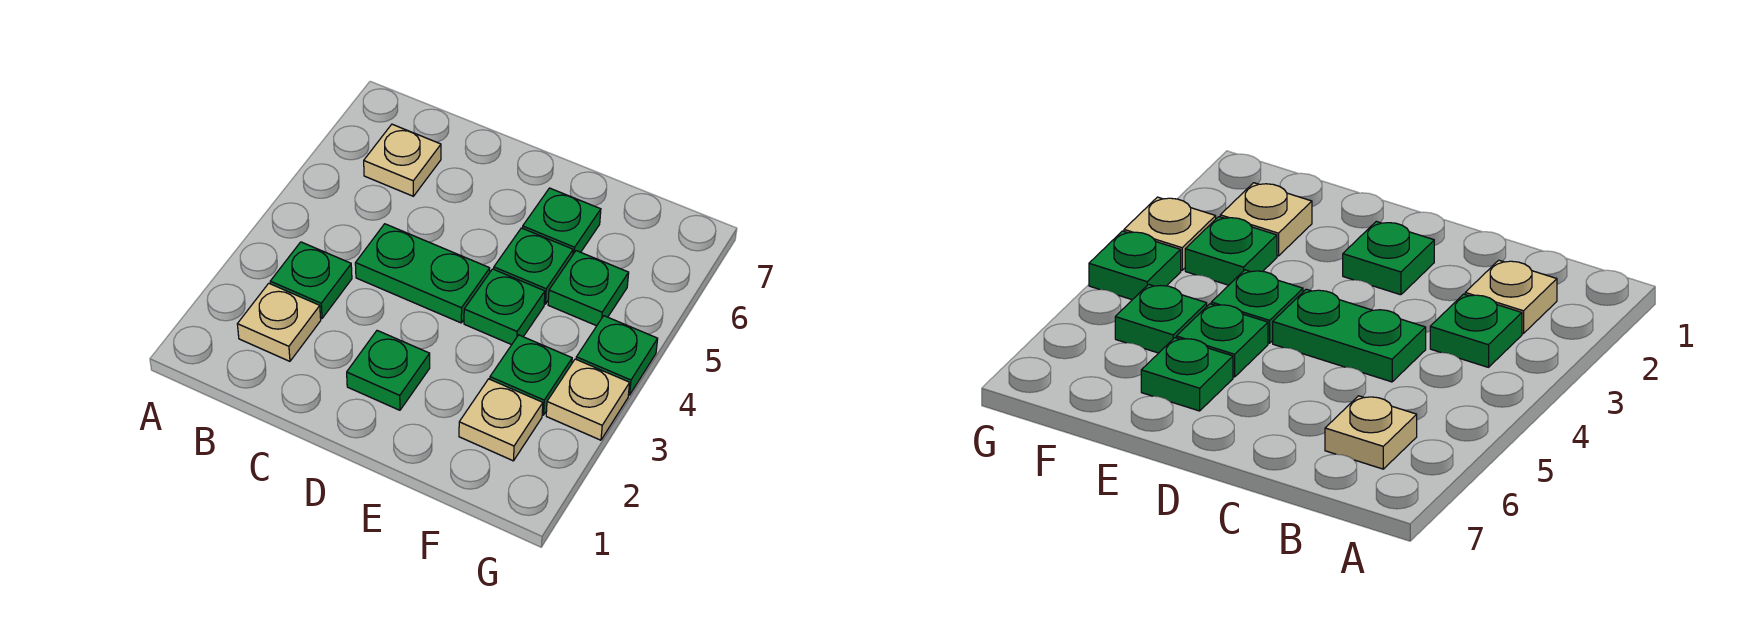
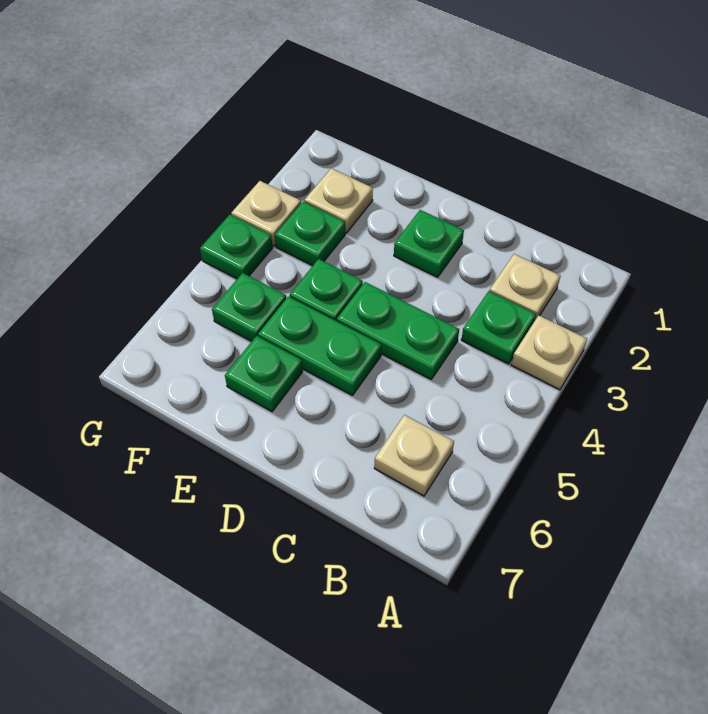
none -> tan plate A3 level 1
green plate E5 level 1 -> green plate D5:E5 level 1

